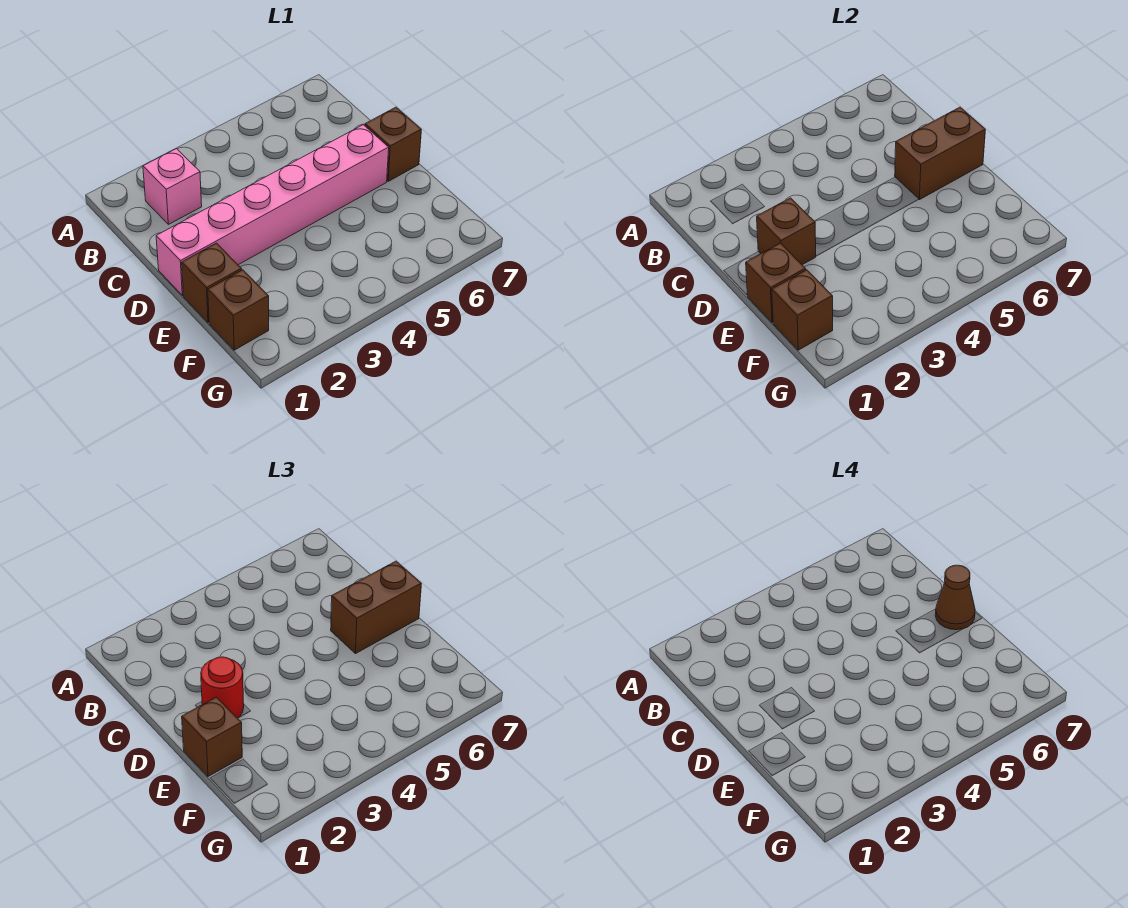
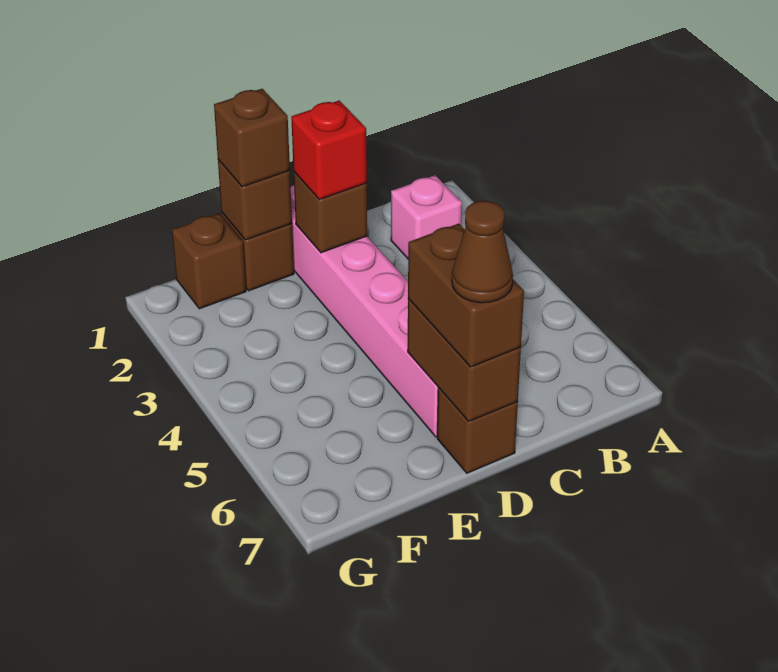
red round brick D2 level 3 -> red brick D2 level 3
brown brick F1 level 2 -> none

